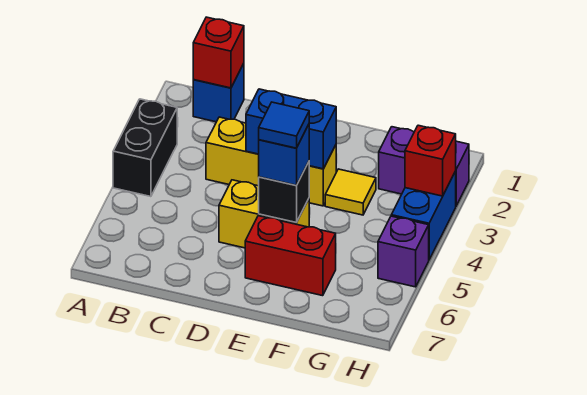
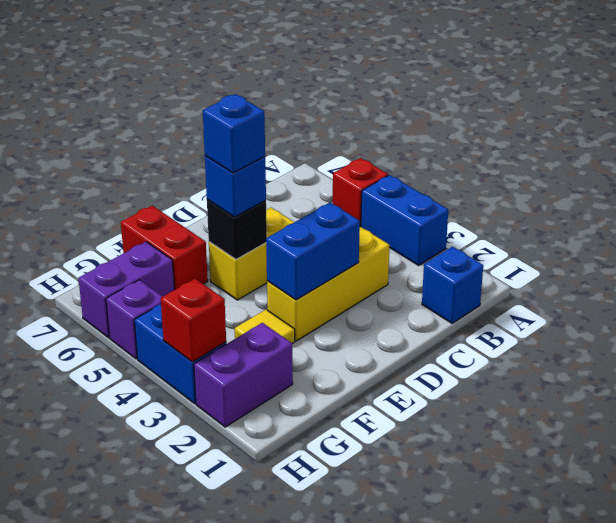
black brick A3:A4 level 1 -> blue brick A3:A4 level 1
red brick B1 level 2 -> red brick A5 level 1
blue tile E5 level 4 -> blue brick E5 level 4
red brick E6:F6 level 1 -> red brick F6:F7 level 1
none -> purple brick G6:H6 level 1

